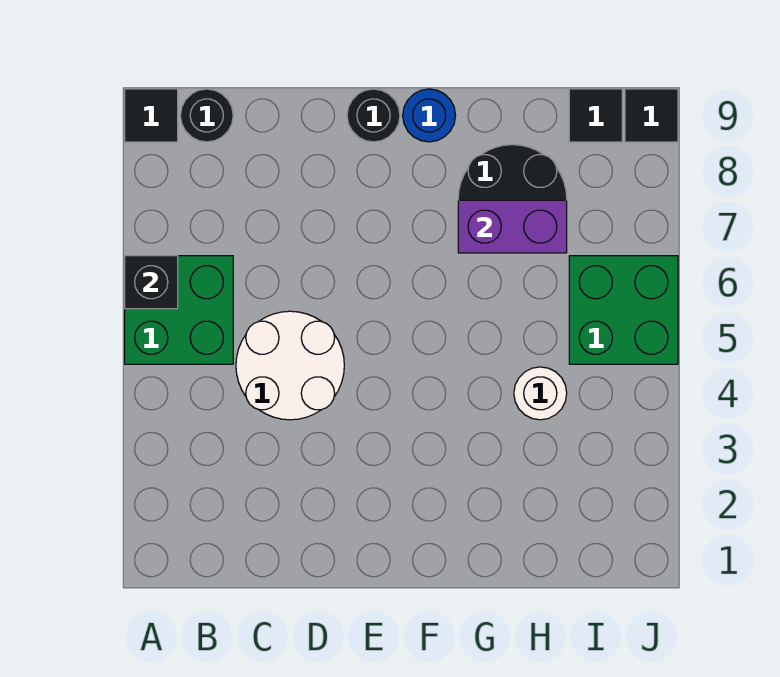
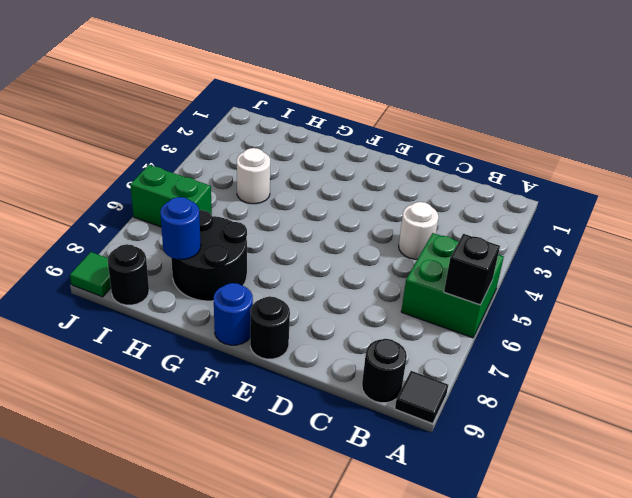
white round brick C4:D5 level 1 -> white round brick C4 level 1
purple brick G7:H7 level 2 -> none
none -> blue round brick H8 level 2
green brick I5:J6 level 1 -> green brick I6:J6 level 1
black tile I9 level 1 -> black round brick I9 level 1
black tile J9 level 1 -> green tile J9 level 1

